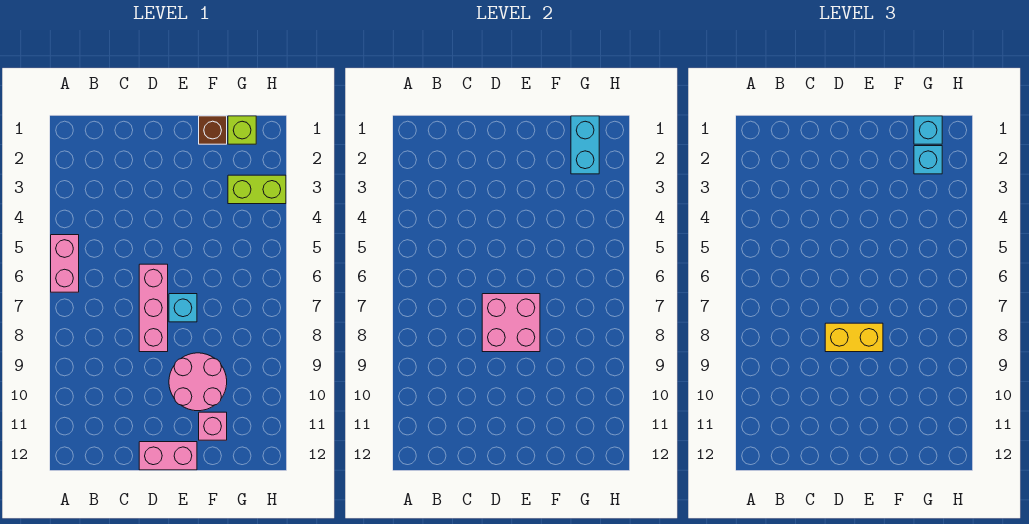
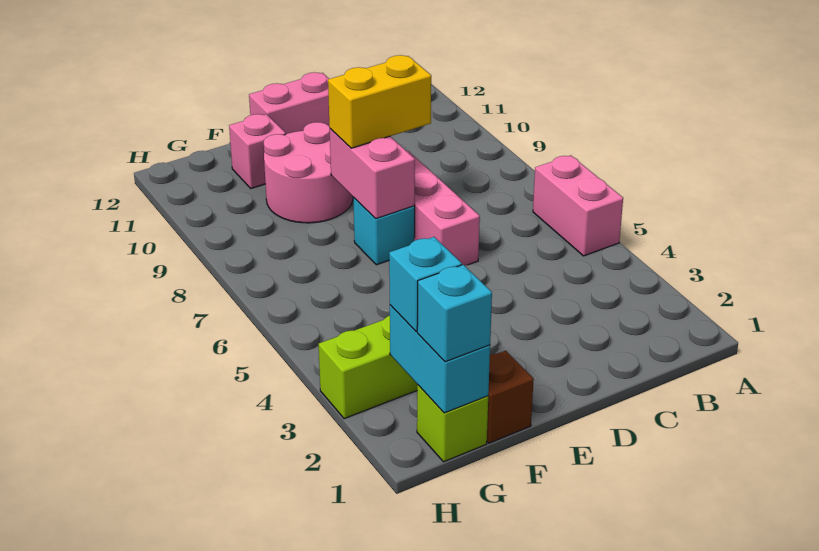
pink brick D7:E8 level 2 -> pink brick E7:E8 level 2

